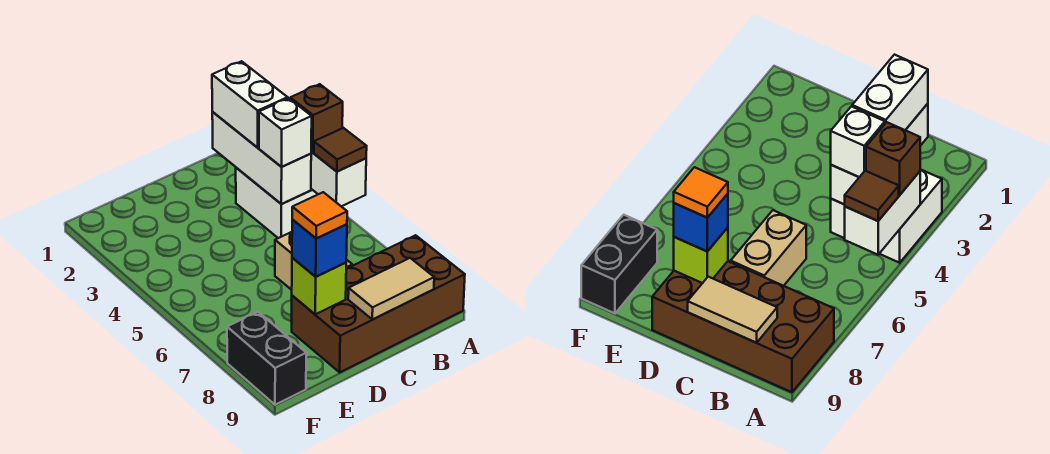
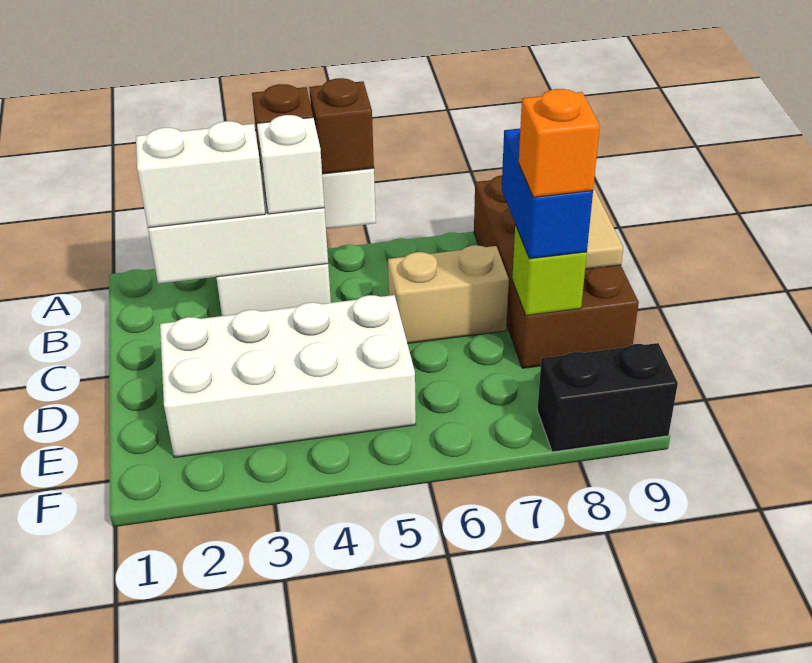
brown tile A5 level 3 -> brown brick A5 level 3
none -> white brick D2:E5 level 1
blue brick D8 level 3 -> blue brick C8:D8 level 3
orange tile D8 level 4 -> orange brick D8 level 4

